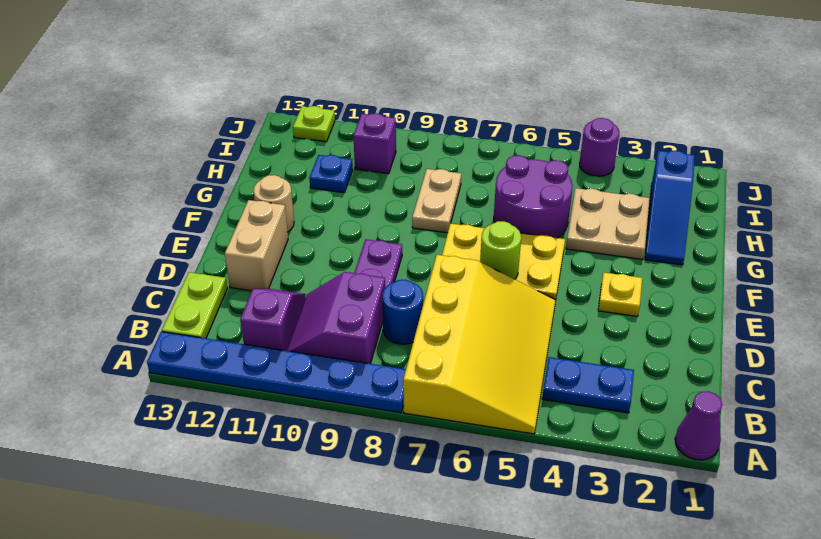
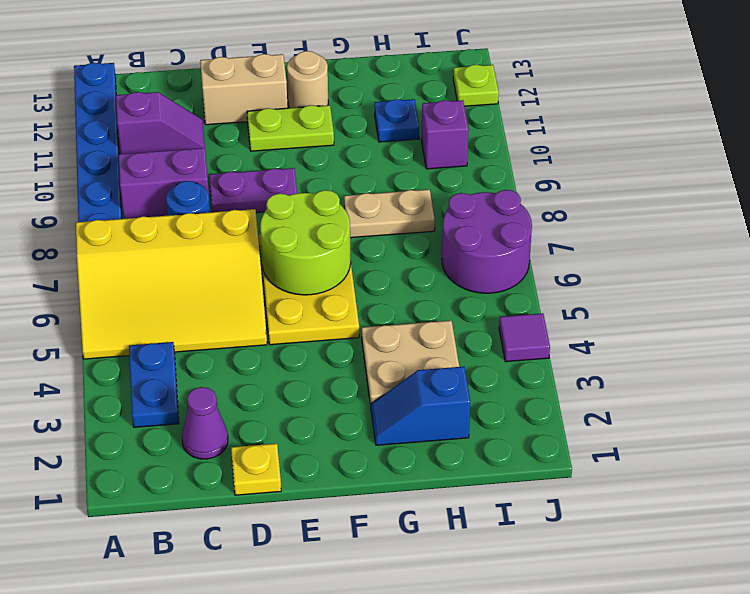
purple cone A1 level 1 -> purple cone C2 level 1
lime plate B13:C13 level 1 -> lime plate E11:F11 level 1
yellow plate E3 level 1 -> yellow plate D1 level 1
lime round brick E6 level 2 -> lime round brick E6:F7 level 2
blue slope G2:I2 level 1 top I -> blue slope G2:H2 level 1 top H
purple round brick G5:H6 level 1 -> purple round brick I6:J7 level 1
purple round brick J4 level 1 -> purple tile J4 level 1

